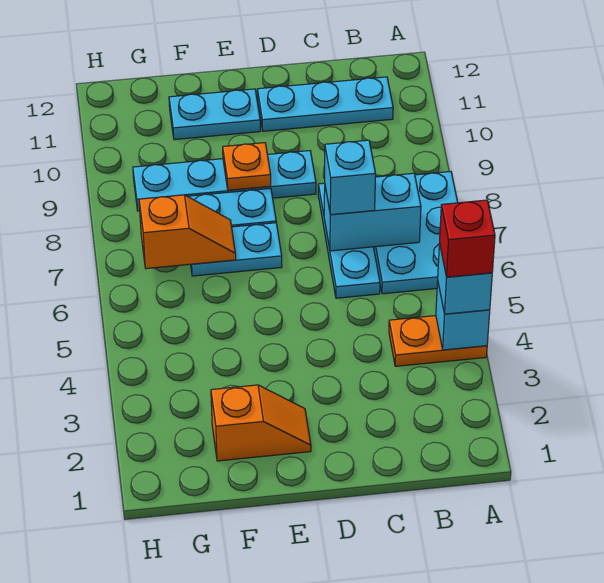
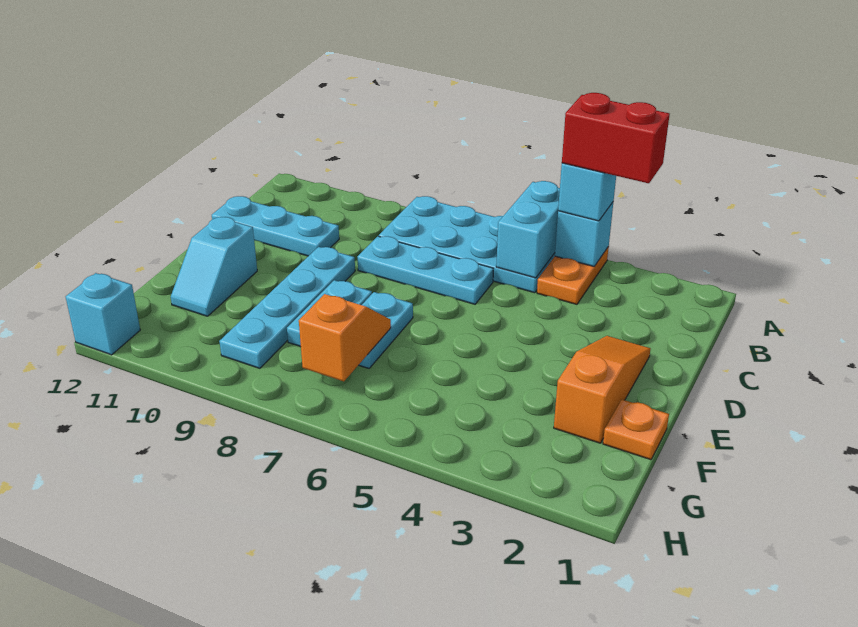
red brick A4 level 4 -> red brick A3:A4 level 4
cyan plate A6:B8 level 1 -> cyan plate A5:B8 level 1
cyan brick B7:C7 level 2 -> cyan brick A5:B5 level 2
cyan plate B11:D11 level 1 -> cyan plate C10:C12 level 1
cyan brick C7 level 3 -> cyan brick H12 level 1
orange slope E2:F2 level 1 top F -> orange slope D2:F2 level 1 top F
orange plate E9 level 2 -> orange plate F1 level 1
cyan plate E11:F11 level 1 -> cyan slope E11:F11 level 1 top E

